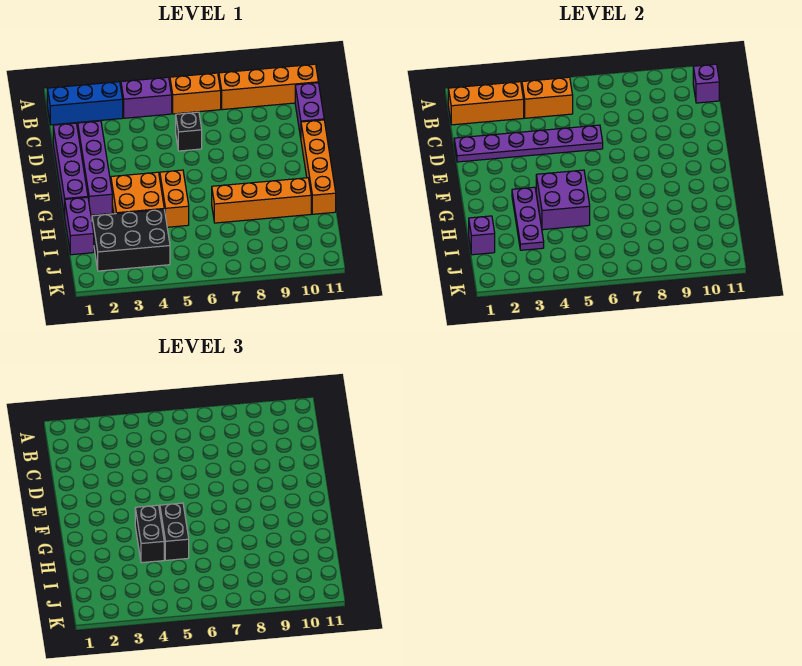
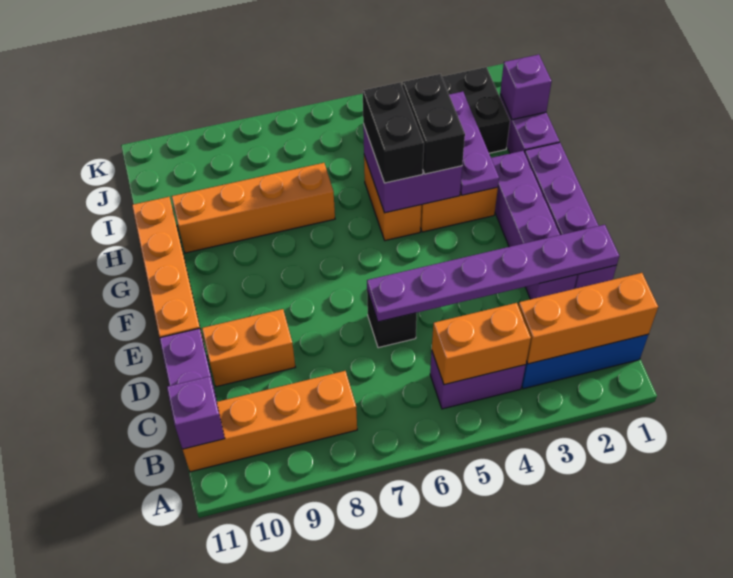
orange brick B6:B7 level 1 -> orange brick D9:D10 level 1

